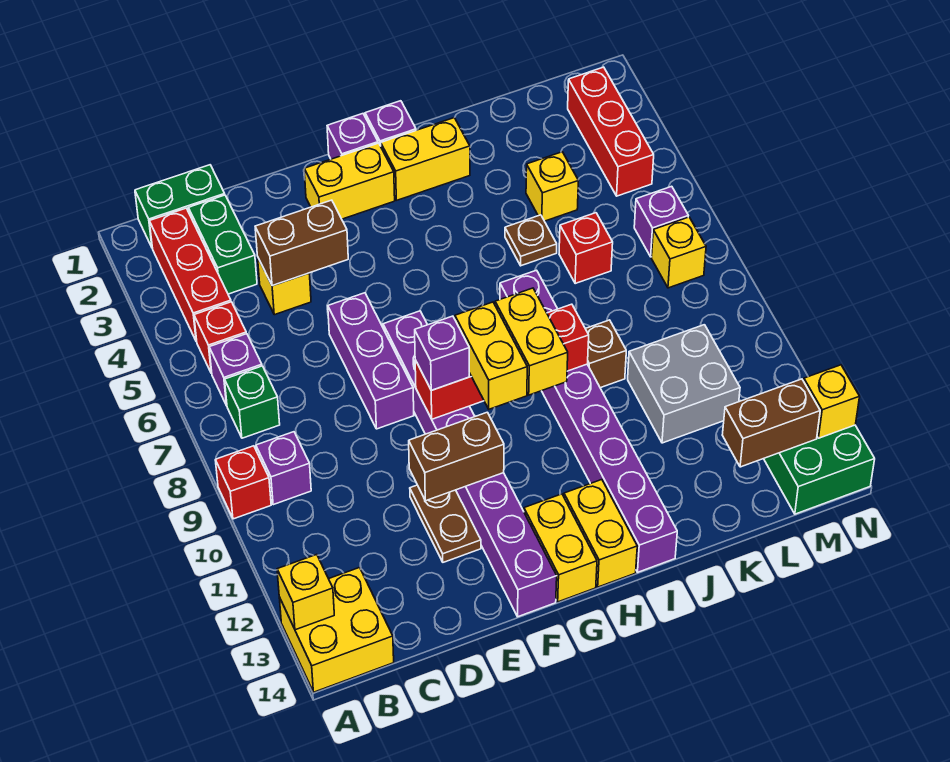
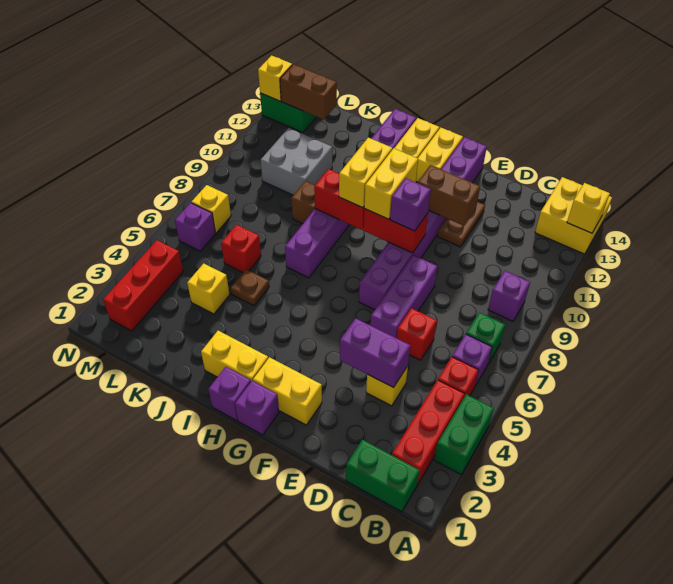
red brick A9 level 1 -> red brick D6 level 1
green brick C2:C3 level 1 -> green brick A3:A4 level 1
brown brick D4:E4 level 2 -> purple brick D4:E4 level 2

